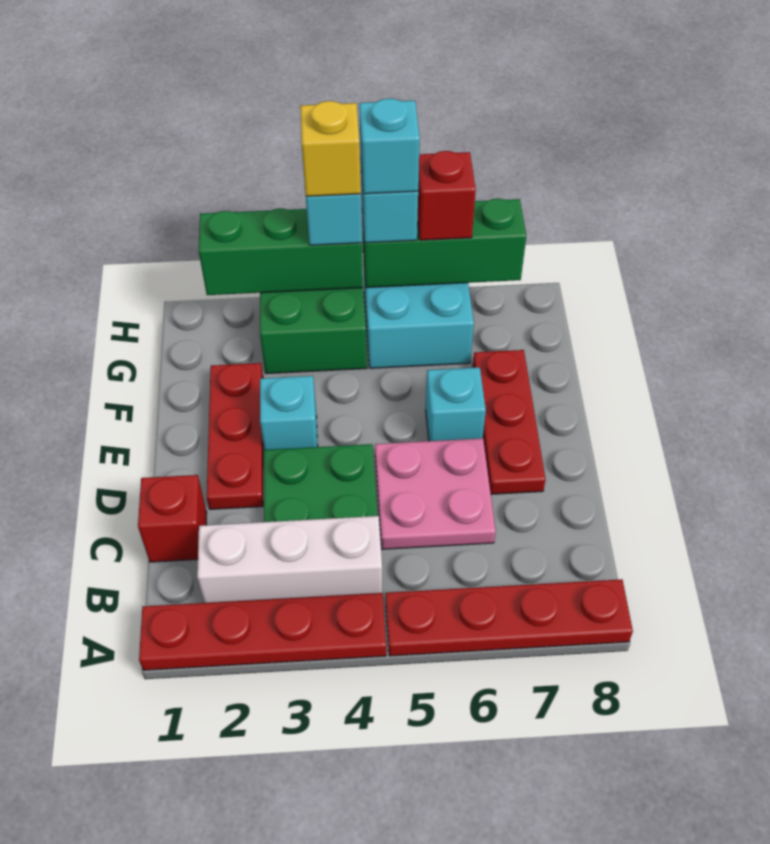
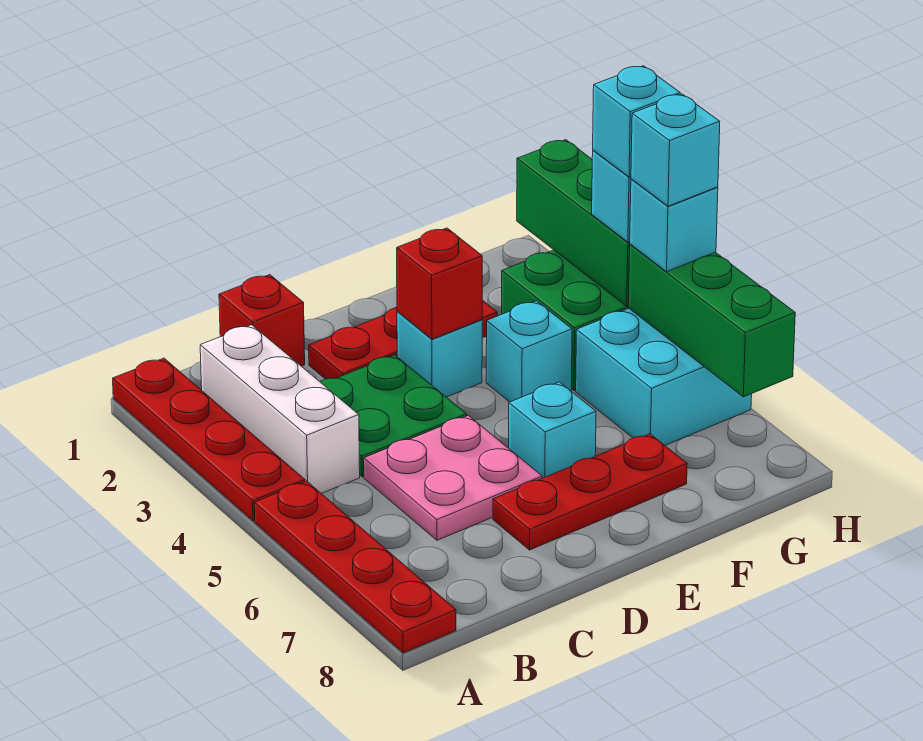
none -> cyan brick F4 level 1
yellow brick H4 level 4 -> cyan brick H4 level 4
red brick H6 level 3 -> red brick E3 level 2

